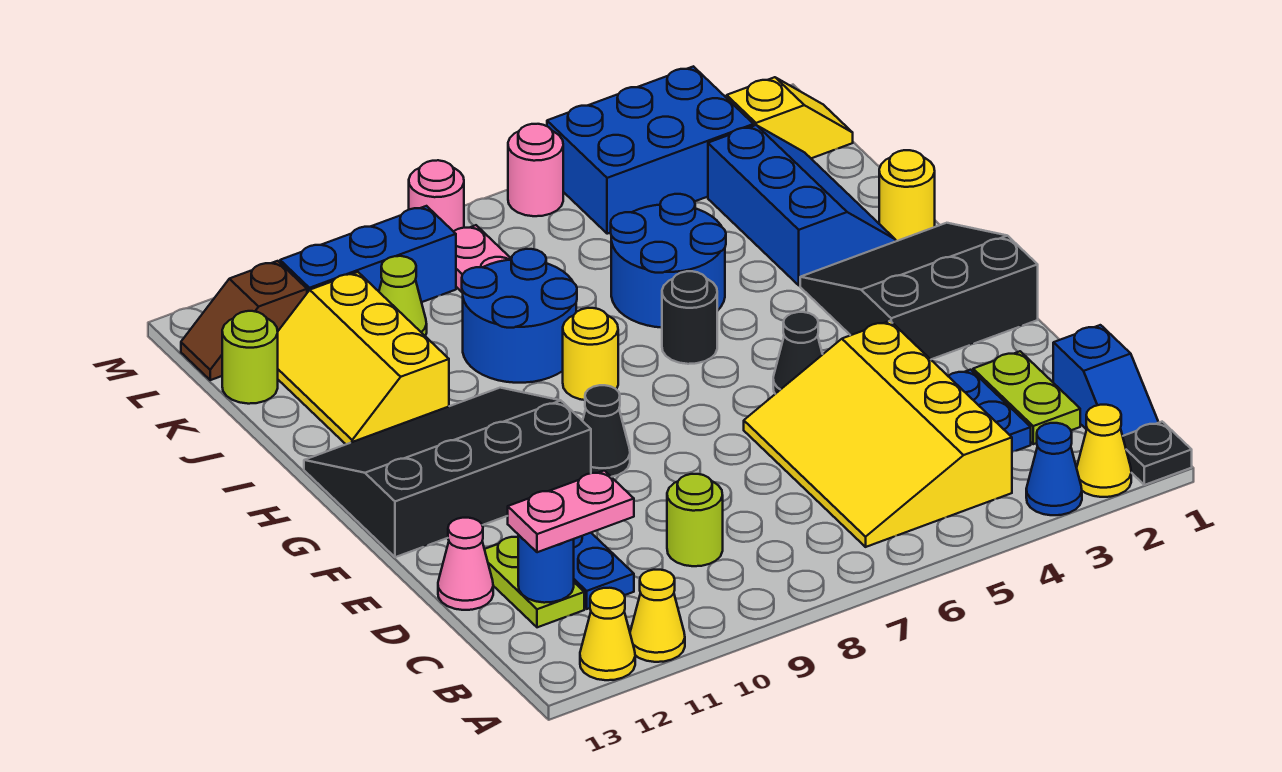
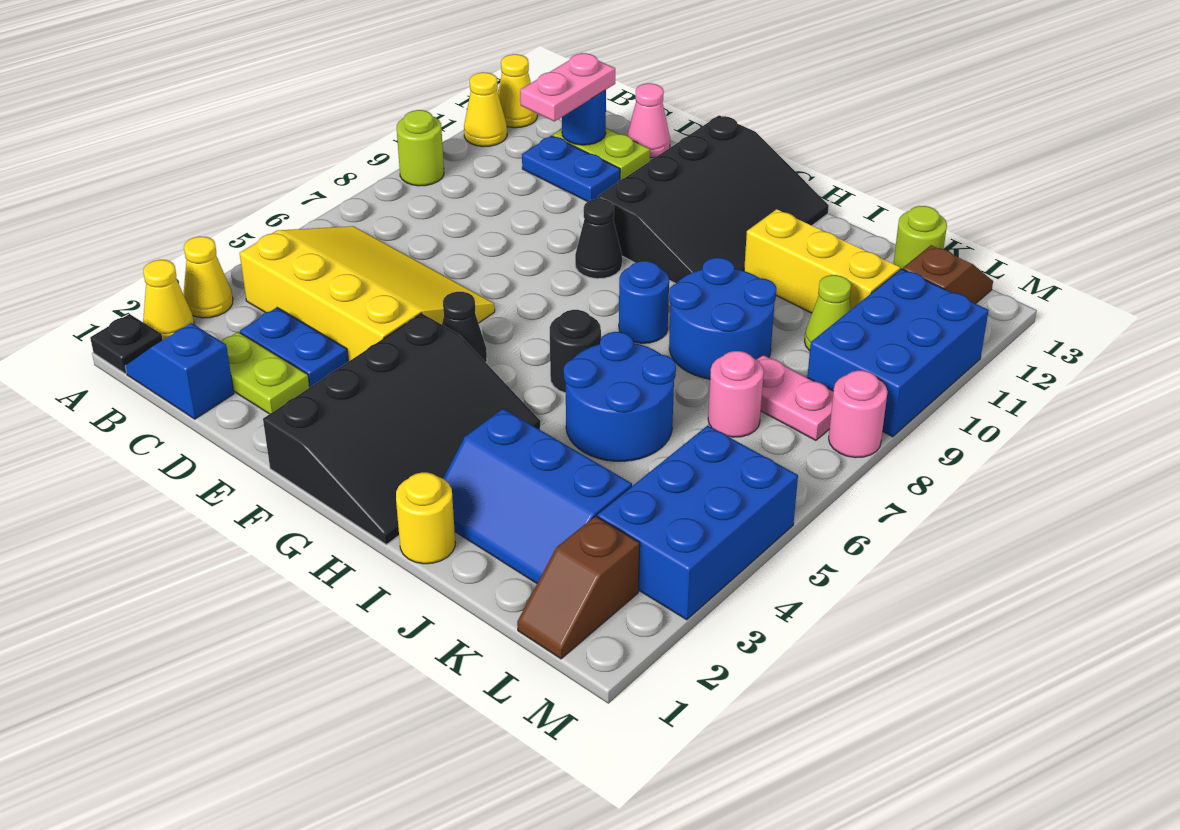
blue cone A3 level 1 -> yellow cone A3 level 1
lime round brick C9 level 1 -> lime round brick A9 level 1
black slope F1:H3 level 1 top F -> black slope F1:H4 level 1 top F
yellow round brick H8 level 1 -> blue round brick H8 level 1
yellow slope L1:L2 level 1 top 2 -> brown slope L1:L2 level 1 top 2
blue brick L9:L11 level 1 -> blue brick L9:M11 level 1
pink round brick M6 level 1 -> pink round brick K7 level 1

